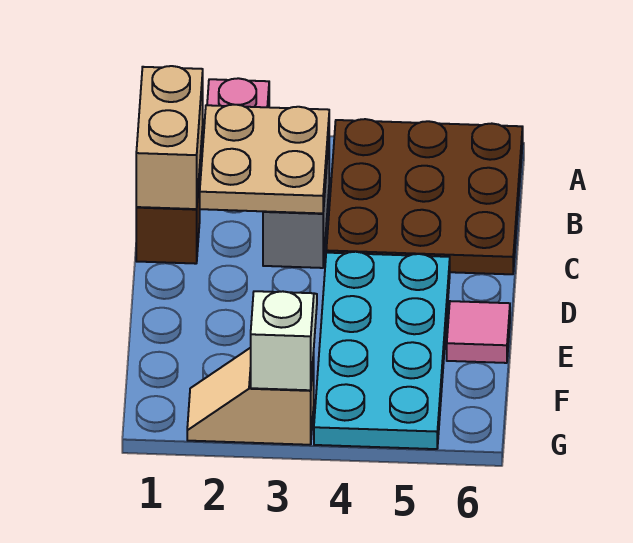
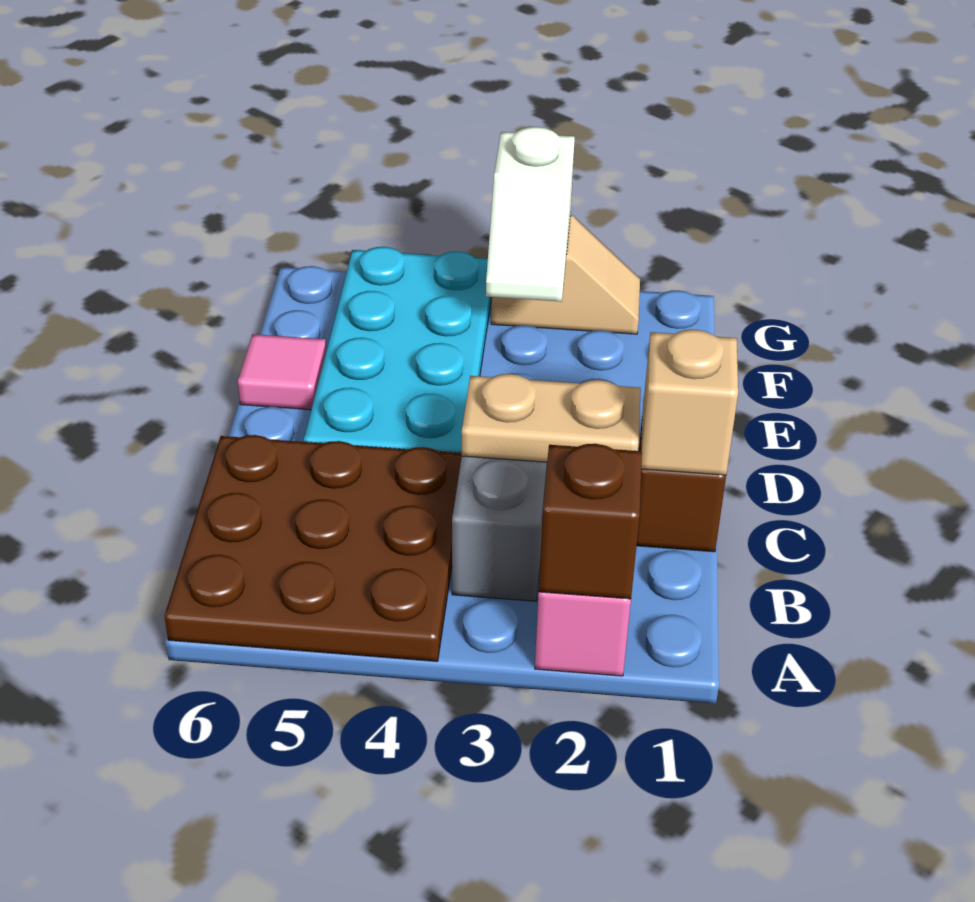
none -> brown brick A2 level 2
tan brick B1:C1 level 2 -> tan brick C1 level 2
tan plate B2:C3 level 2 -> tan plate C2:C3 level 2

